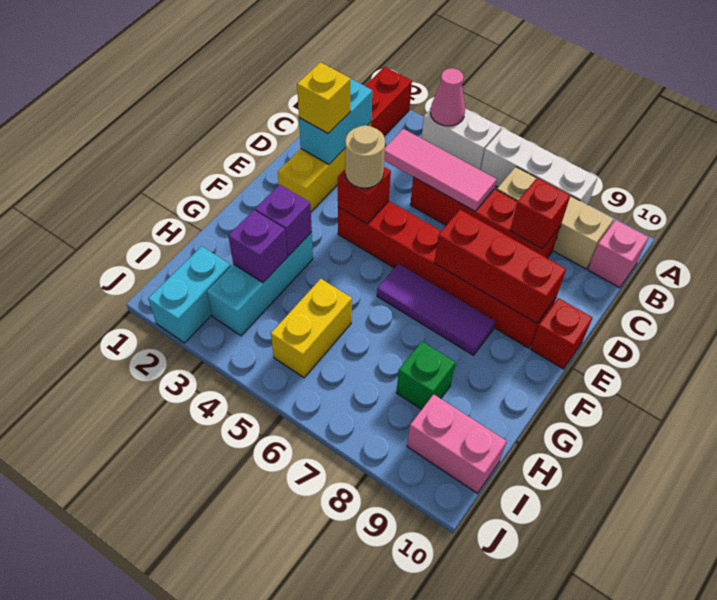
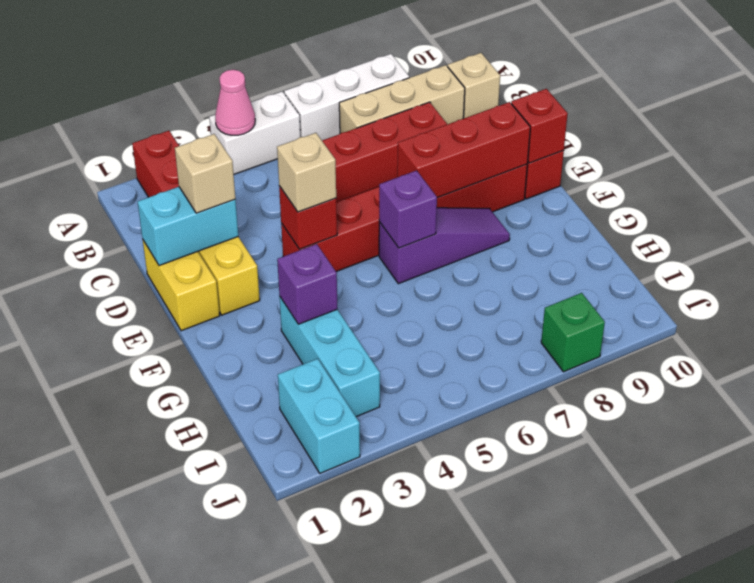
pink brick B10 level 1 -> tan brick B10 level 1
cyan brick C2:D2 level 2 -> cyan brick D1:D2 level 2
pink tile C4:C6 level 2 -> none
red brick C8 level 2 -> red brick E10 level 2
yellow brick D2 level 3 -> tan brick D2 level 3
tan round brick E4 level 3 -> tan brick E4 level 3
purple tile F6:F8 level 1 -> purple slope F6:F8 level 1 top 6
purple brick H3 level 2 -> purple brick F6 level 2
yellow brick H5:I5 level 1 -> yellow brick D1:E1 level 1
green brick H8 level 1 -> green brick J8 level 1
pink brick I9:I10 level 1 -> none

